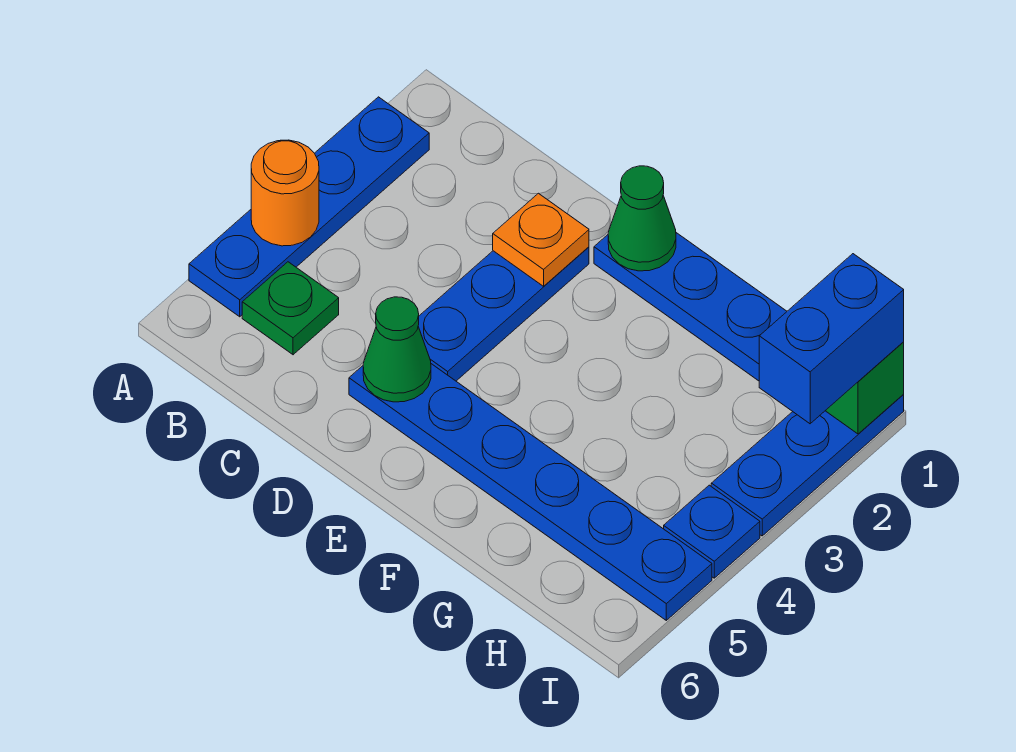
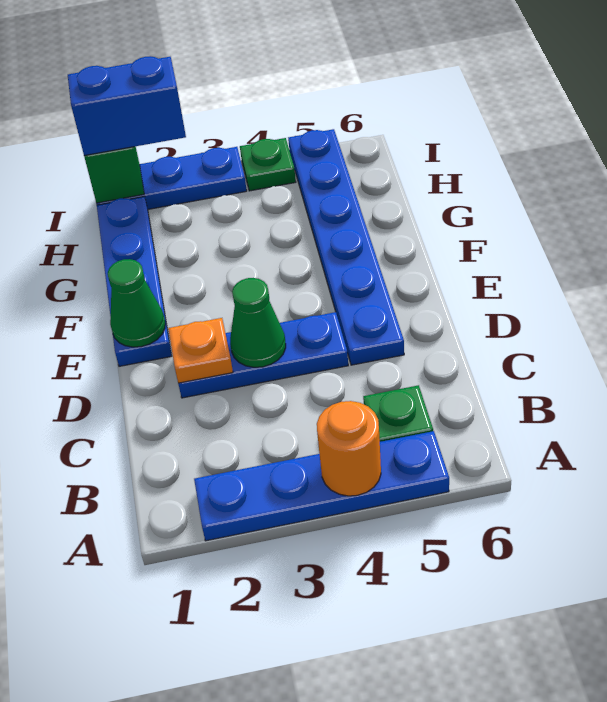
green cone D5 level 2 -> green cone D3 level 2
blue plate I4 level 1 -> green plate I4 level 1

